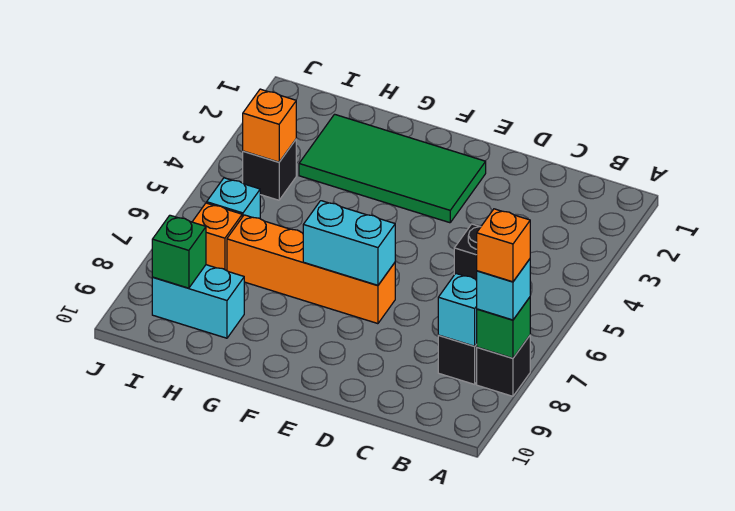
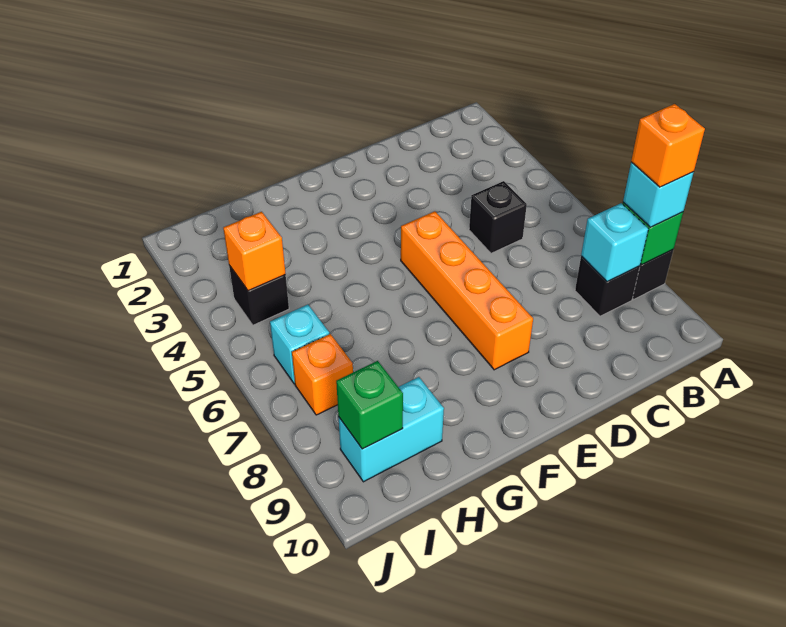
green tile E2:H3 level 1 -> none
orange brick E7:H7 level 1 -> orange brick E5:E8 level 1
cyan brick E7:F7 level 2 -> none

